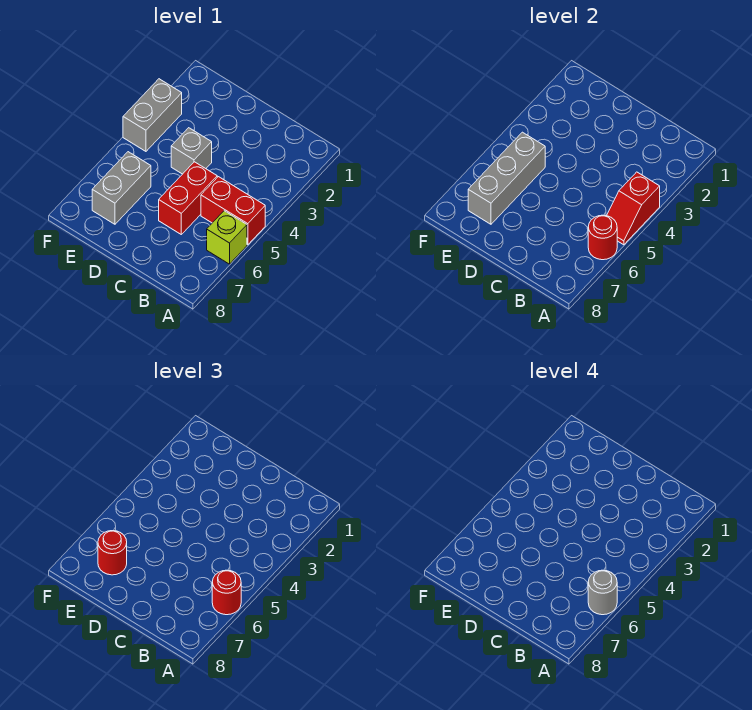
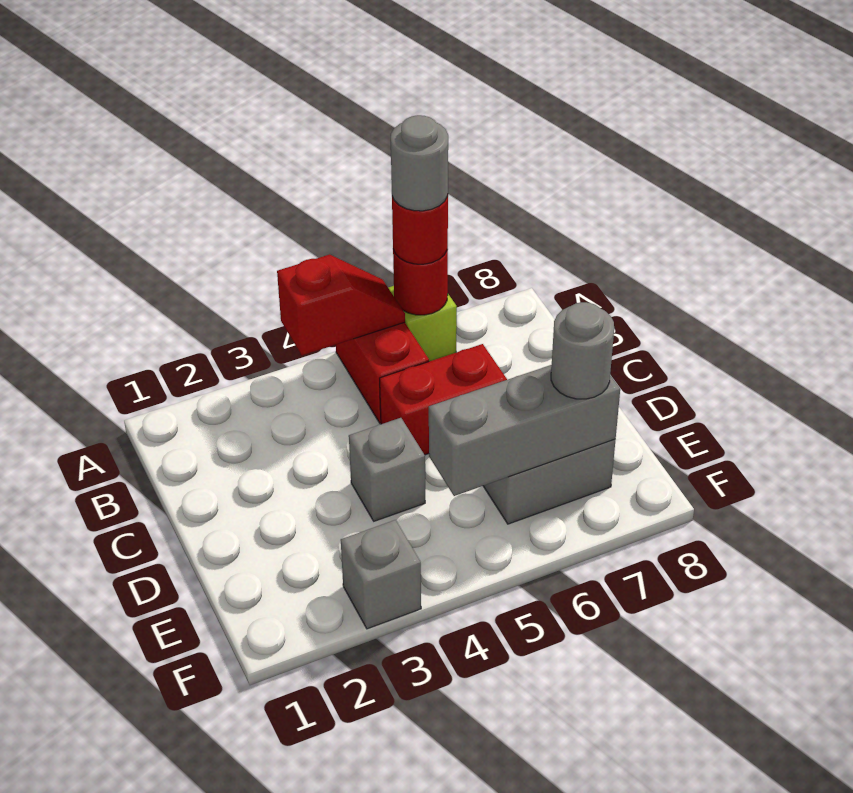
red round brick E7 level 3 -> grey round brick E7 level 3
grey brick F3:F4 level 1 -> grey brick F3 level 1

